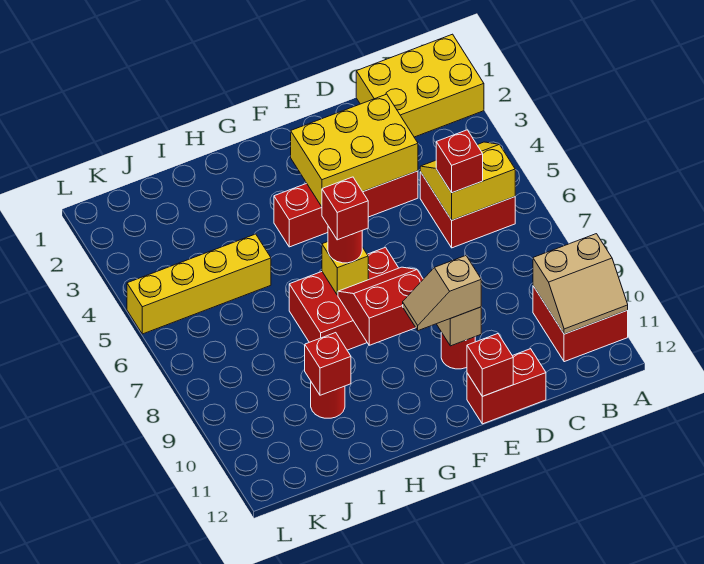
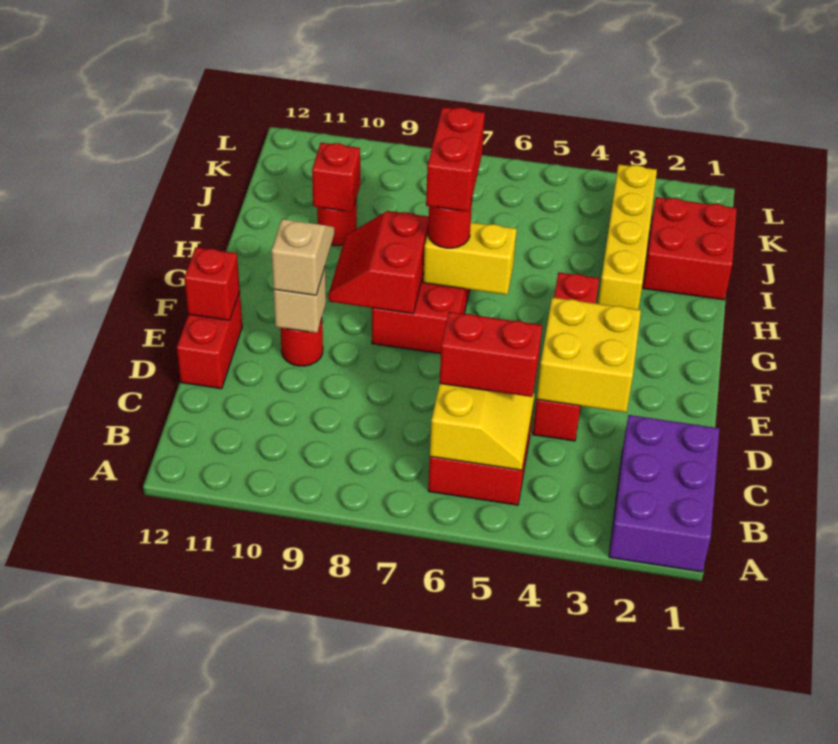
yellow brick A1:C2 level 1 -> purple brick A1:C2 level 1
red brick A10:B11 level 1 -> red brick I1:J2 level 1
tan slope A10:B11 level 2 top 10 -> none
red brick C6 level 3 -> red brick C5:C6 level 3
yellow brick D3:F4 level 2 -> yellow brick D3:E4 level 2
red slope F8:G9 level 2 top 9 -> red slope F8:G9 level 2 top 8
yellow brick G7 level 2 -> yellow brick G6:G7 level 2
red brick G7 level 4 -> red brick G7:H7 level 4
yellow brick I5:L5 level 1 -> yellow brick H3:K3 level 1

